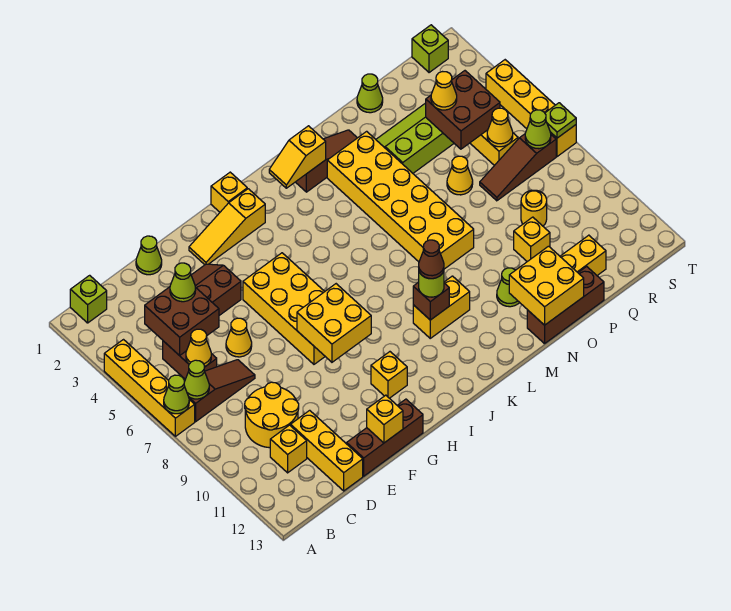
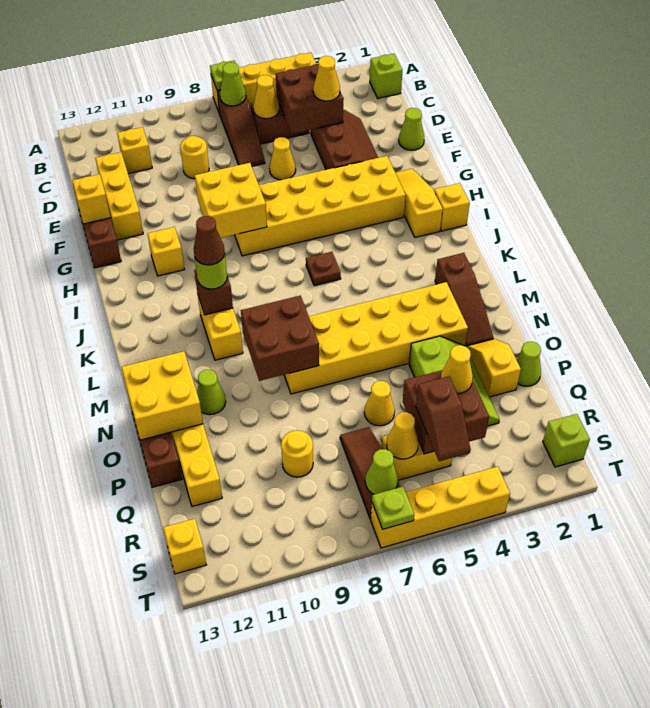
lime cone A7 level 2 -> lime plate A7 level 2
yellow round brick C9:D10 level 1 -> yellow round brick D9 level 1
lime cone D4 level 3 -> yellow cone D4 level 3
yellow brick D11:D13 level 1 -> yellow brick D12:F12 level 1
yellow brick G5:H8 level 1 -> yellow brick G3:H8 level 1
none -> brown plate J6 level 1
yellow slope K2:L2 level 2 top L -> yellow slope O2:P2 level 1 top P
none -> brown brick M8:N9 level 2
yellow brick P10 level 1 -> yellow brick S13 level 1
none -> brown slope R5:S5 level 3 top R

